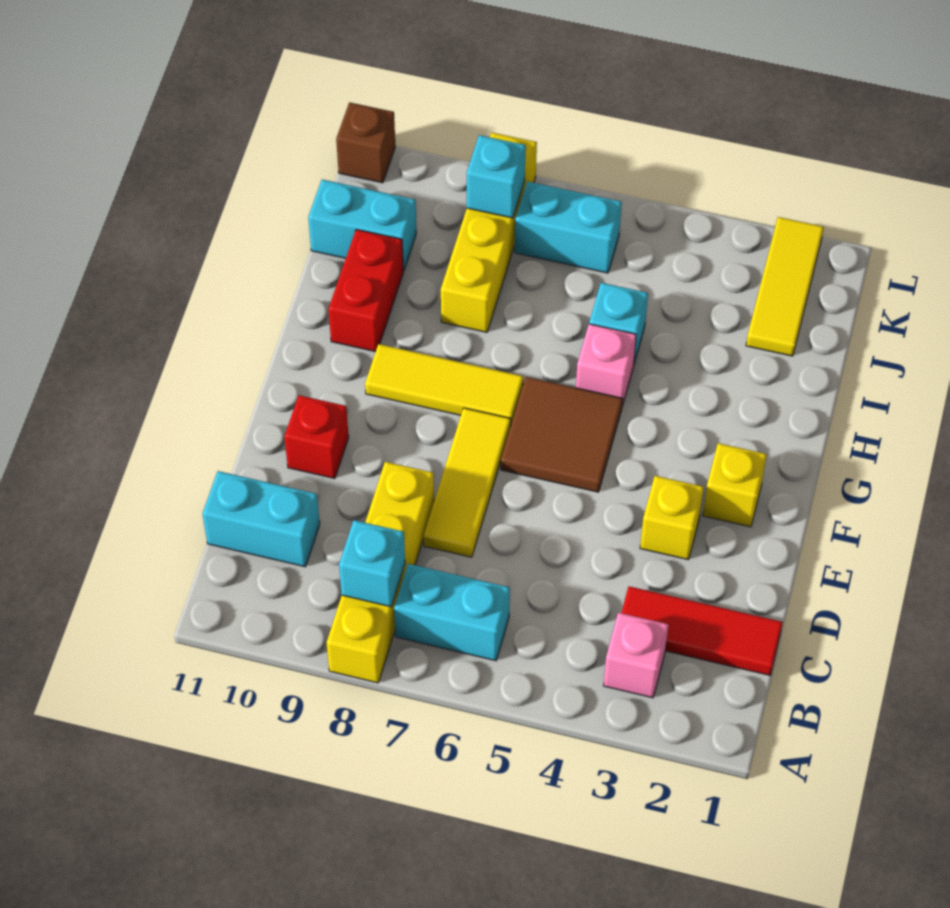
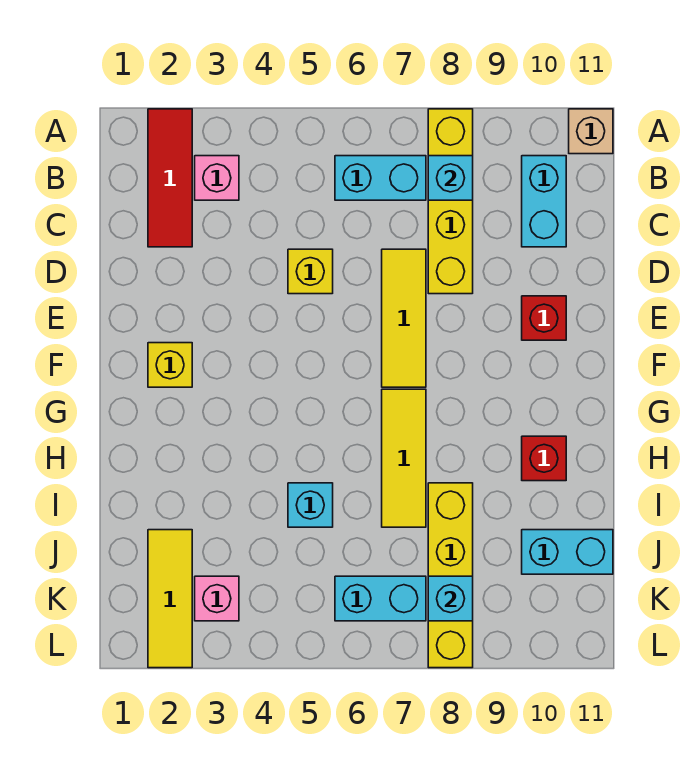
none -> tan brick A11 level 1
red tile C1:C3 level 1 -> red tile A2:C2 level 1
cyan brick C10:C11 level 1 -> cyan brick B10:C10 level 1
yellow brick E3 level 1 -> yellow brick D5 level 1
brown tile F5:G6 level 1 -> none
yellow tile G7:G9 level 1 -> yellow tile G7:I7 level 1
pink brick H5 level 1 -> pink brick K3 level 1
red brick H10:I10 level 1 -> red brick H10 level 1
brown brick L11 level 1 -> none

